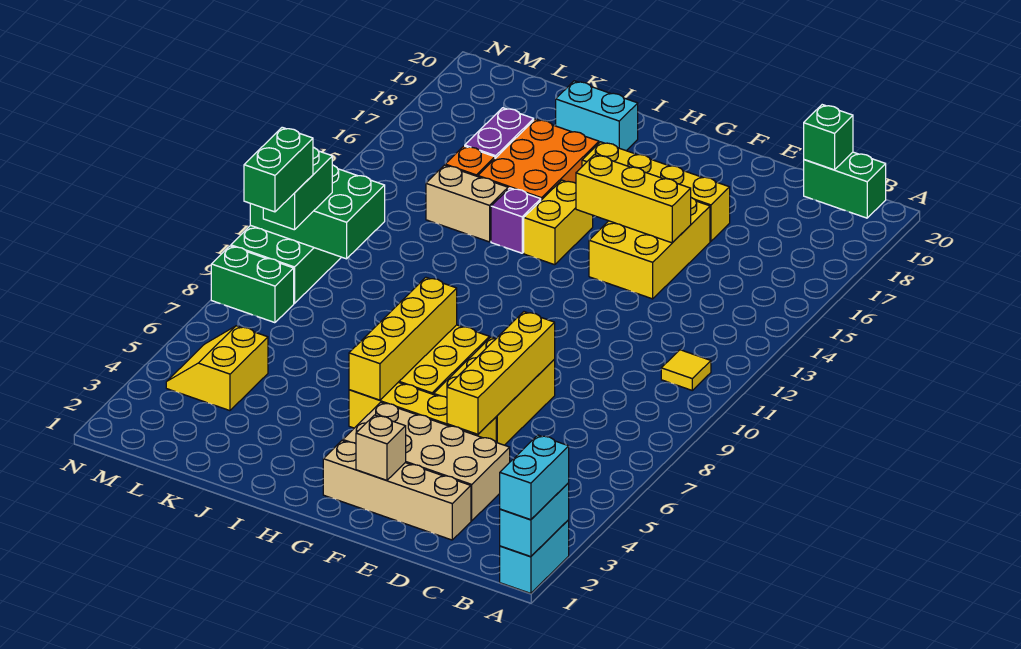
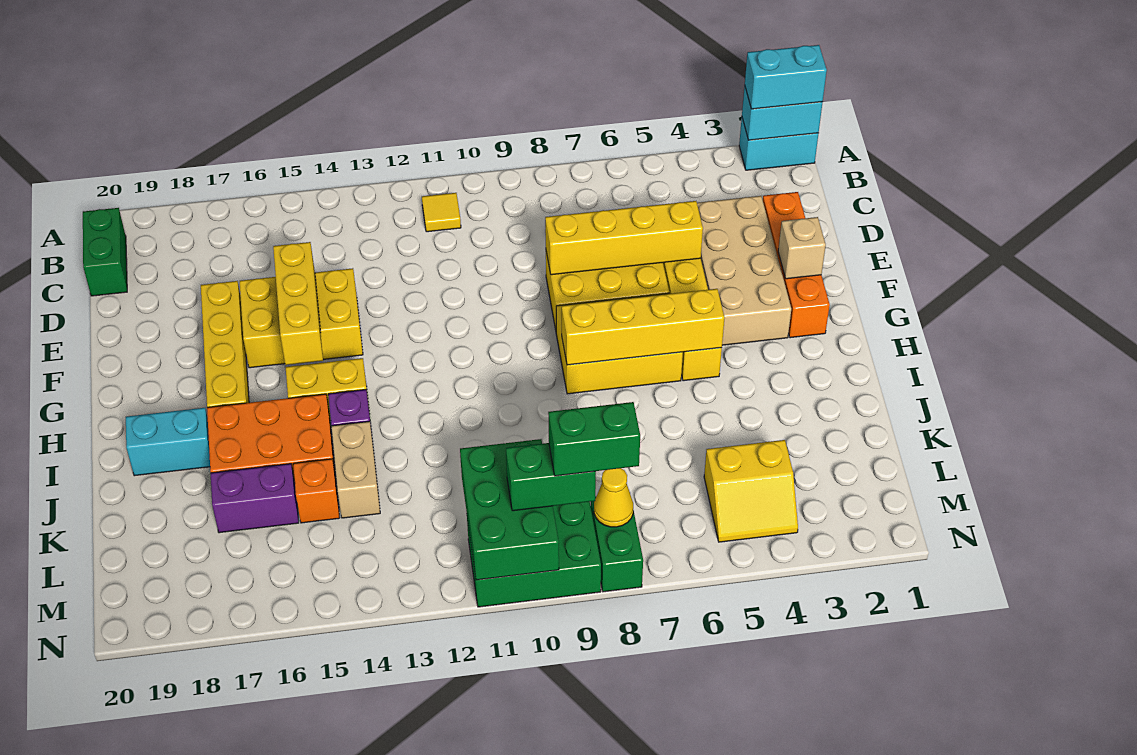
green brick C20 level 2 -> none
tan brick D2:G2 level 1 -> orange brick D2:G2 level 1
cyan brick I19:J19 level 1 -> cyan brick I18:I19 level 1
none -> yellow cone M8 level 2

